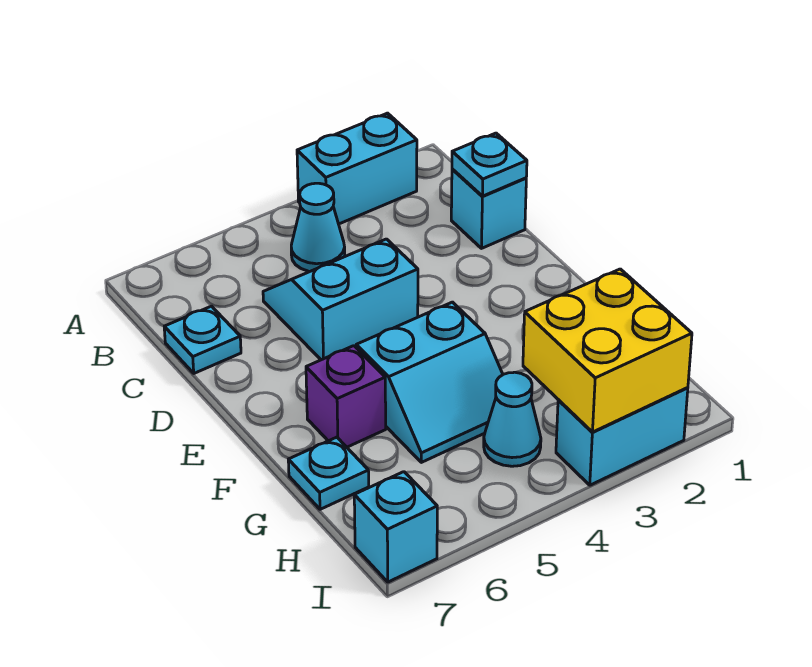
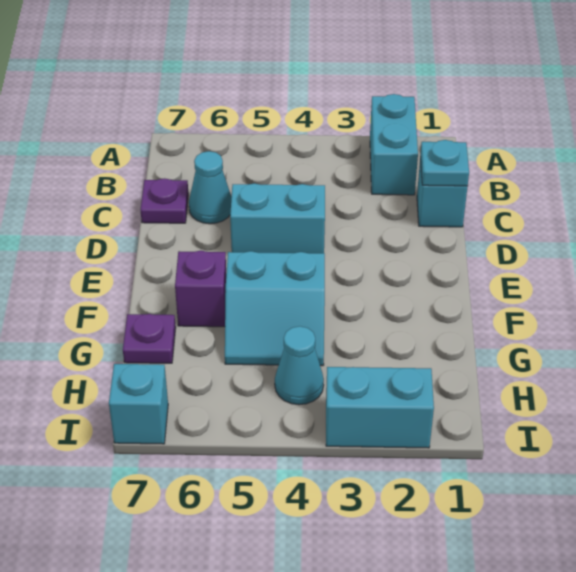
cyan brick A2:A3 level 1 -> cyan brick A2:B2 level 1
cyan cone B4 level 1 -> cyan cone C6 level 1
cyan plate C7 level 1 -> purple plate C7 level 1
cyan plate G7 level 1 -> purple plate G7 level 1
yellow brick H2:I3 level 2 -> none

